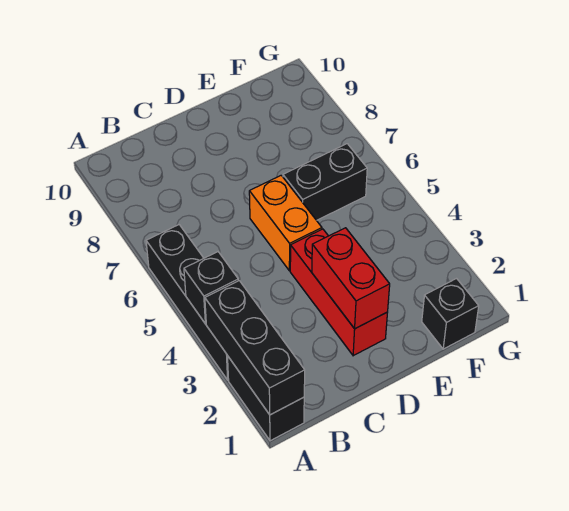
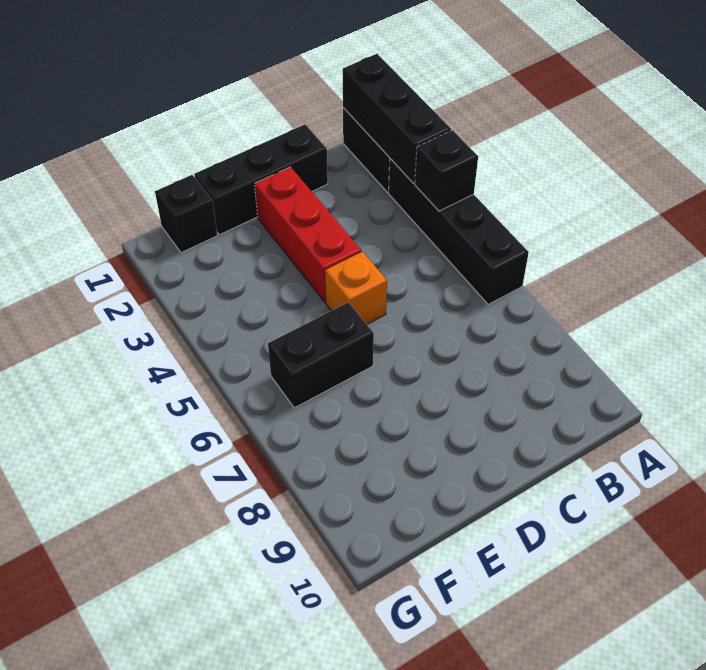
none -> black brick C1:E1 level 1
red brick D2:D3 level 2 -> none
orange brick D5:D6 level 1 -> orange brick D5 level 1

